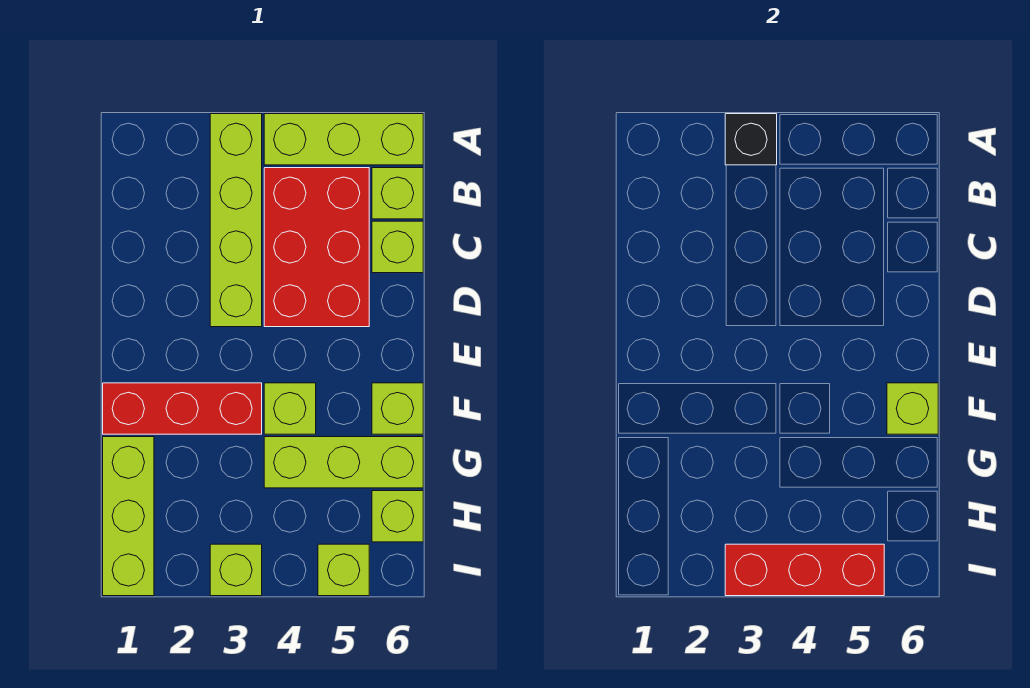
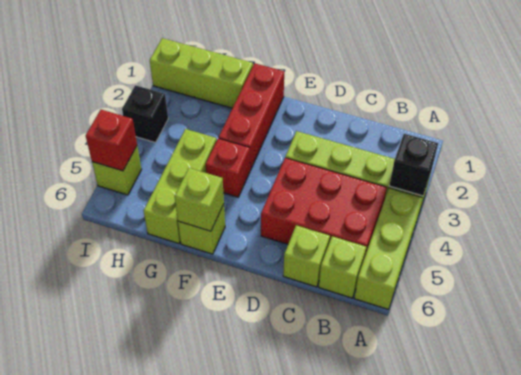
lime brick F4 level 1 -> red brick F4 level 1
lime brick H6 level 1 -> none
lime brick I3 level 1 -> black brick I3 level 1
red brick I3:I5 level 2 -> red brick I5 level 2

